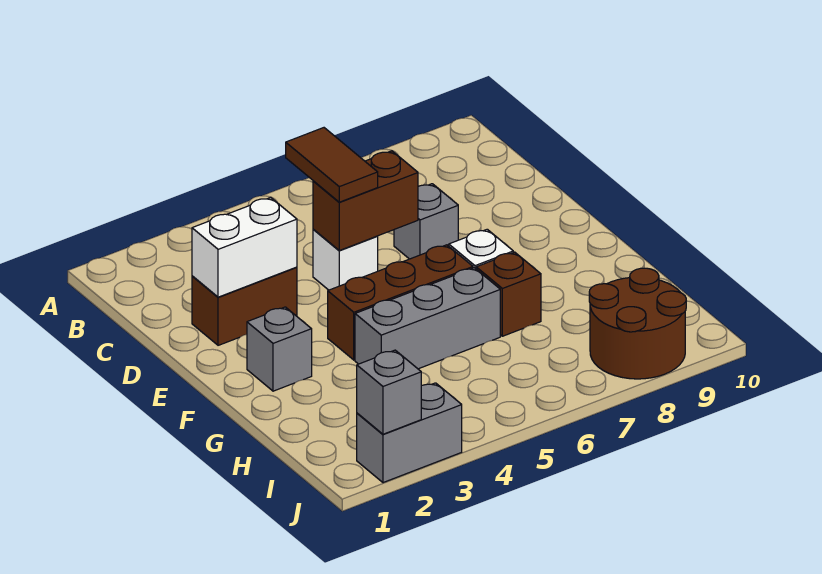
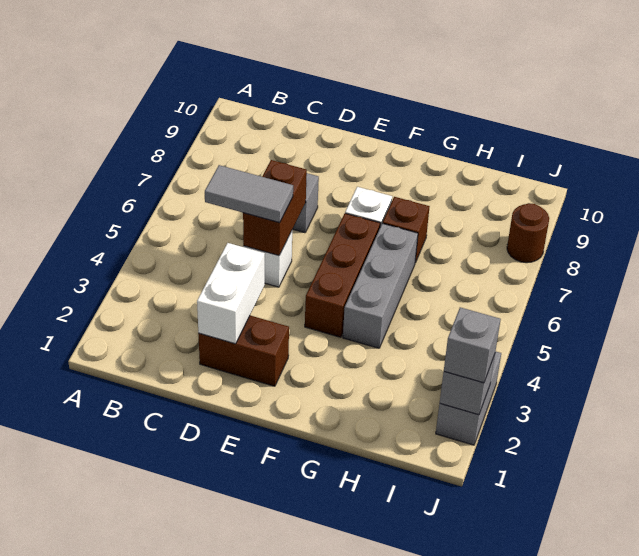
brown tile C5:D5 level 3 -> grey tile C5:D5 level 3
brown brick D2:D3 level 1 -> brown brick D2:E2 level 1
grey brick F2 level 1 -> grey brick J2 level 3
brown round brick I8:J9 level 1 -> brown round brick J8 level 1

